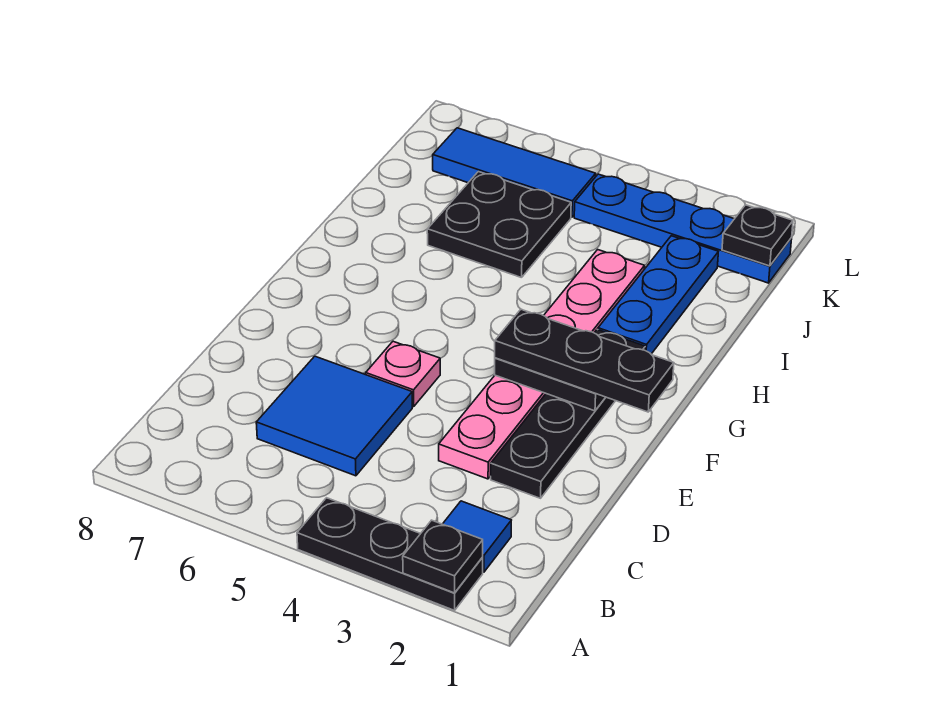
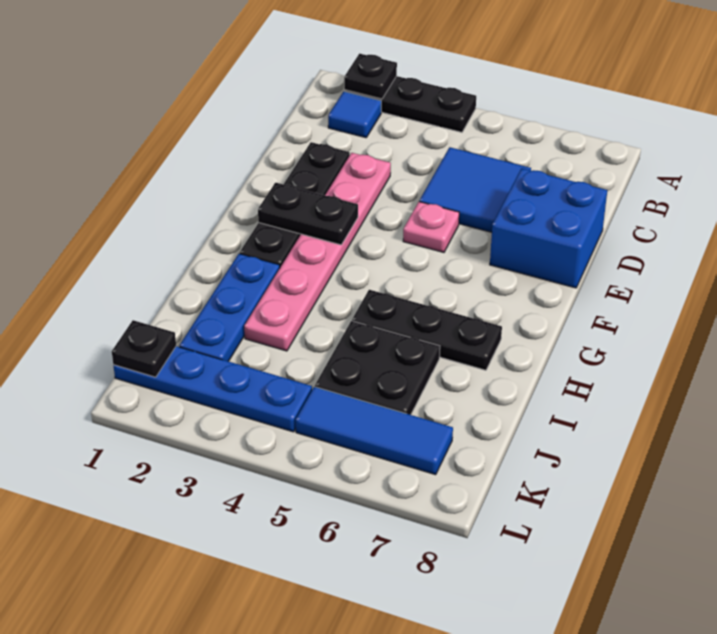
none -> blue brick D7:E8 level 1
black plate F1:F3 level 3 -> black plate H5:H7 level 1

